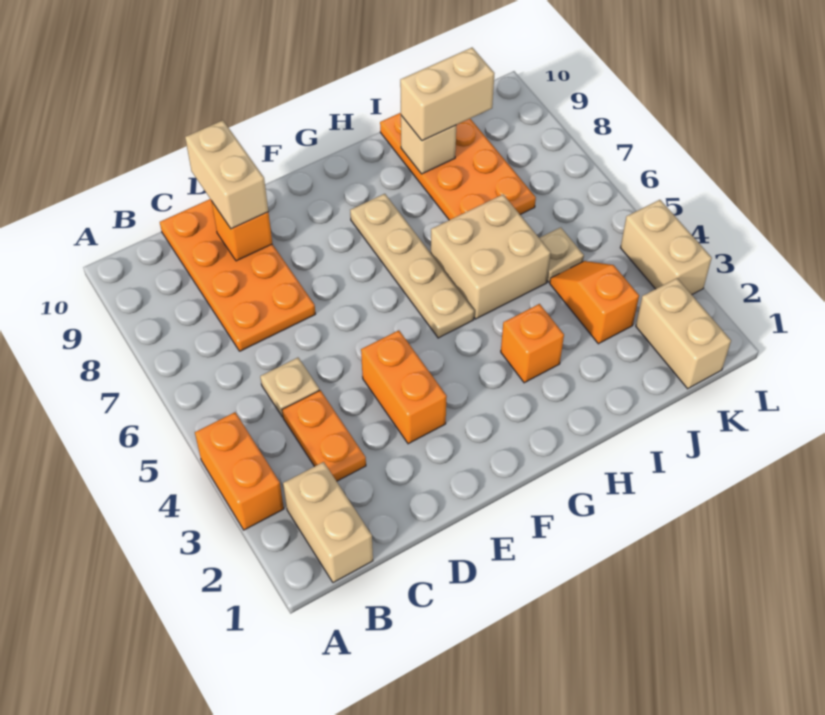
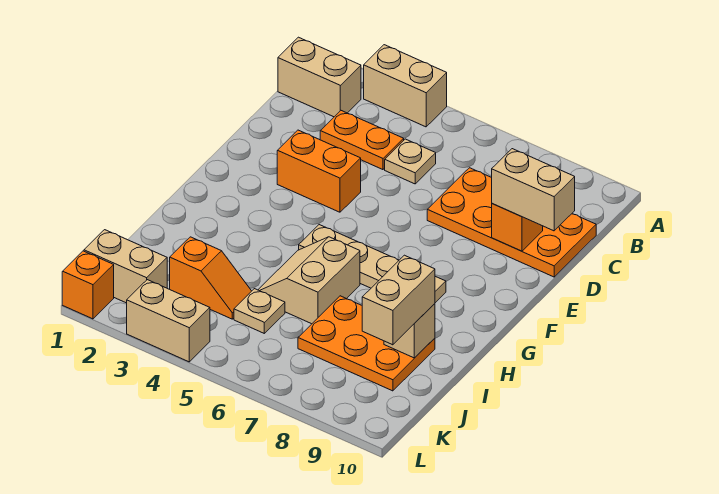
orange brick A3:A4 level 1 -> tan brick A3:A4 level 1
orange brick H3 level 1 -> orange brick L1 level 1
tan brick H5:I6 level 1 -> tan slope H5:I6 level 1 top 6
orange plate I7:J10 level 1 -> orange plate I7:J9 level 1

